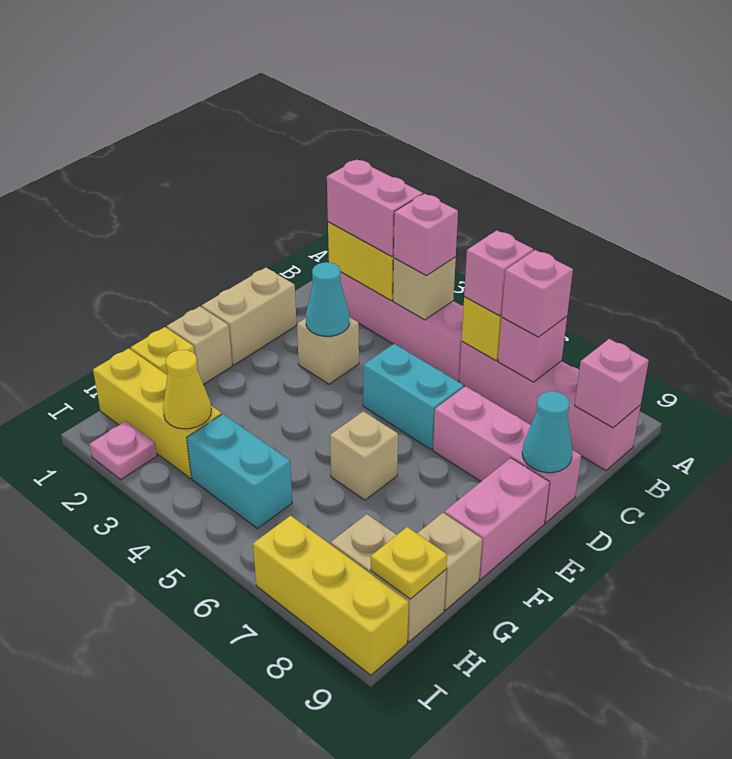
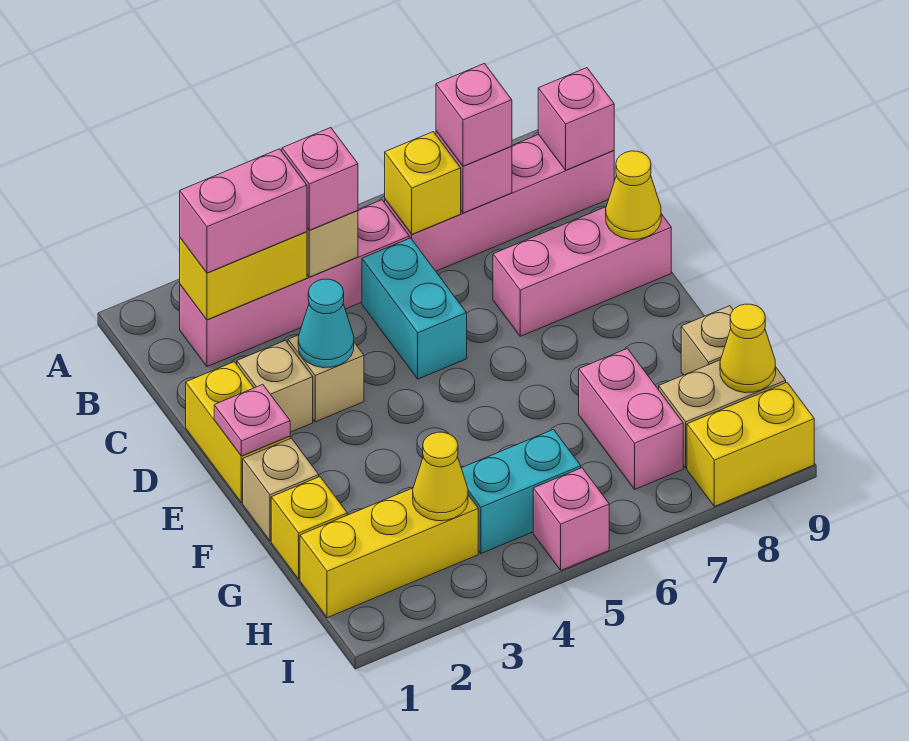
pink brick B6 level 3 -> pink brick I5 level 1
tan brick D1:E1 level 1 -> yellow brick D1:E1 level 1
cyan brick D5:D6 level 1 -> cyan brick C5:D5 level 1
cyan cone D9 level 2 -> yellow cone D9 level 2
pink brick E9:F9 level 1 -> pink brick G7:H7 level 1
tan brick F6 level 1 -> tan brick D2 level 1
yellow plate H9 level 2 -> yellow cone H9 level 2
pink plate I2 level 1 -> pink plate E1 level 2
yellow brick I7:I9 level 1 -> yellow brick I8:I9 level 1

